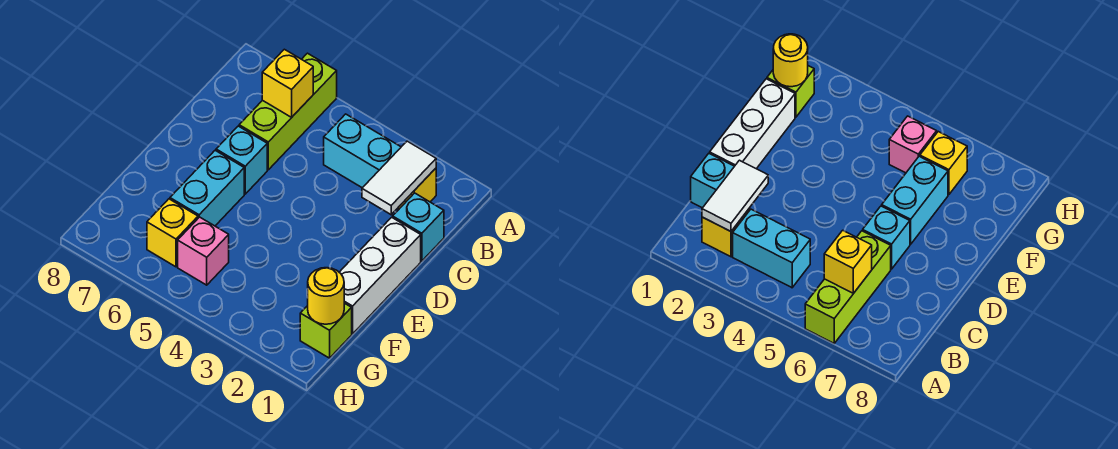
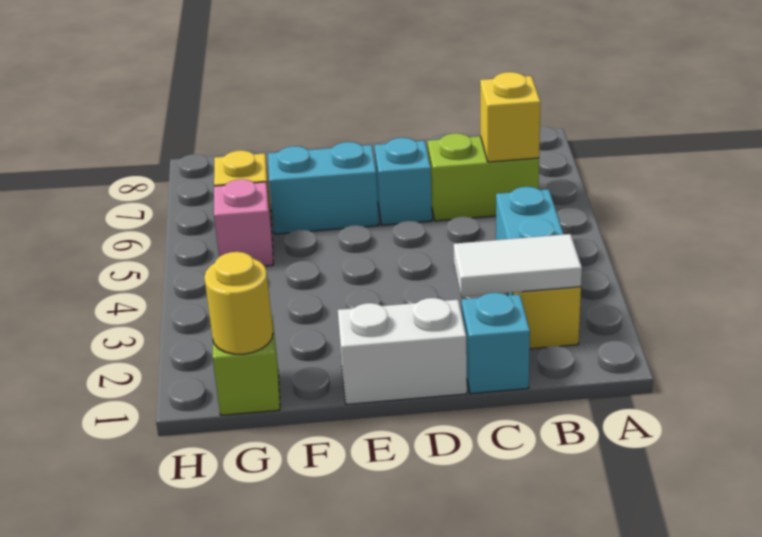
lime brick A6:C6 level 1 -> lime brick B6:C6 level 1
white brick D1:F1 level 1 -> white brick D1:E1 level 1

